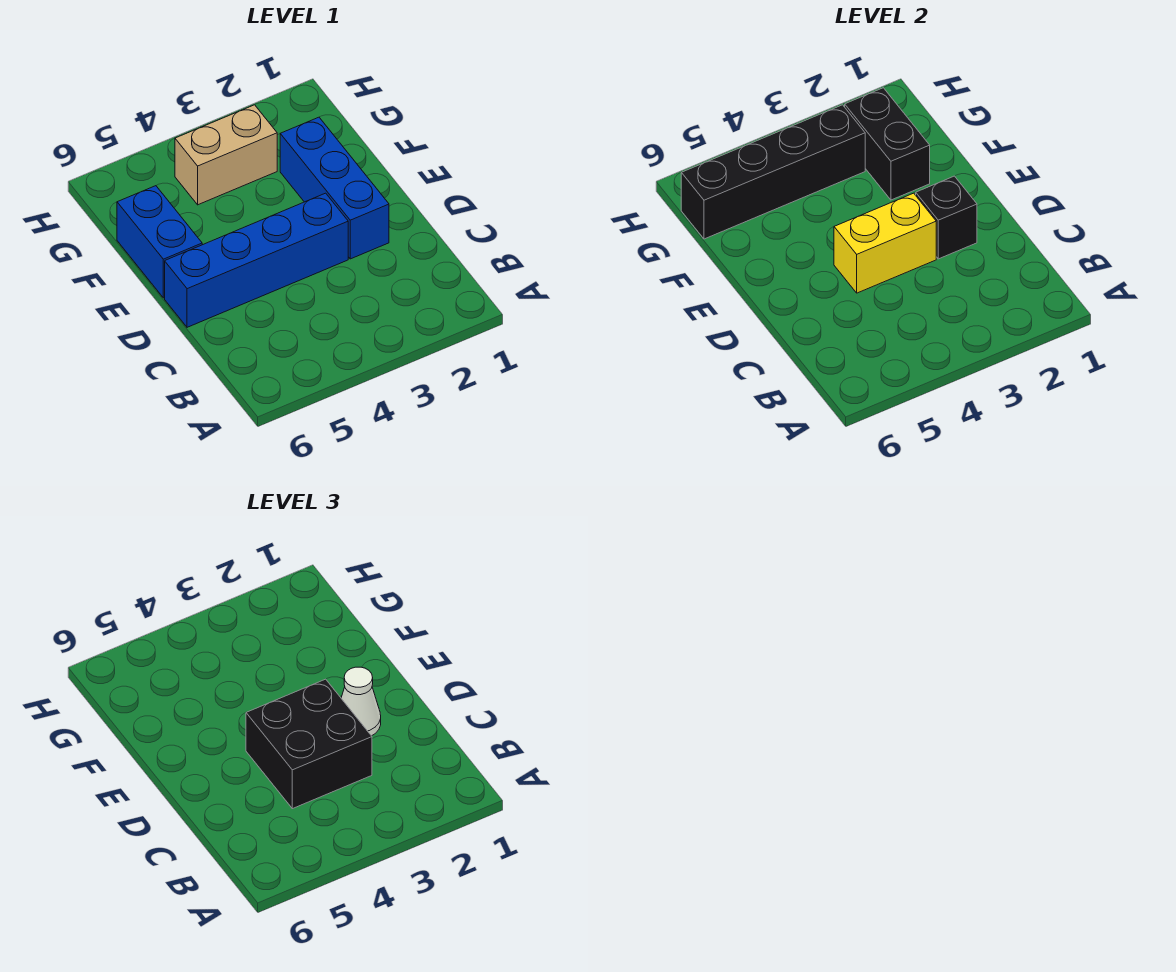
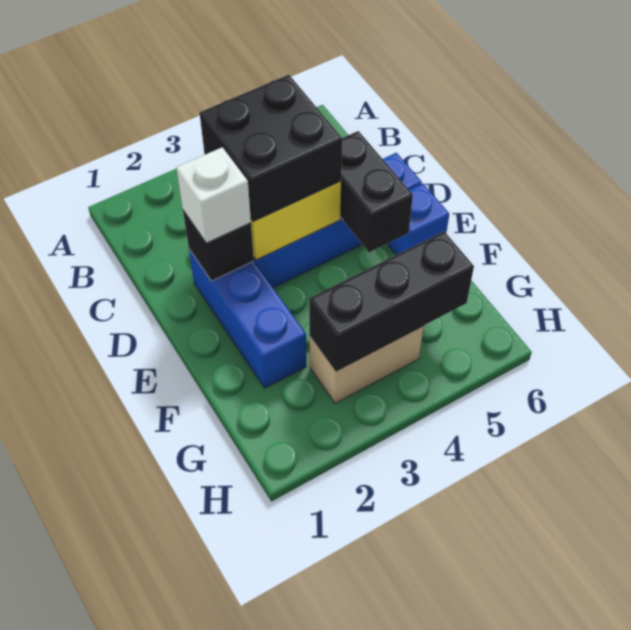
white cone D2 level 3 -> white brick D2 level 3
blue brick E6:F6 level 1 -> blue brick E6 level 1
black brick F2:G2 level 2 -> black brick D5:E5 level 2
black brick G3:G6 level 2 -> black brick G3:G5 level 2

